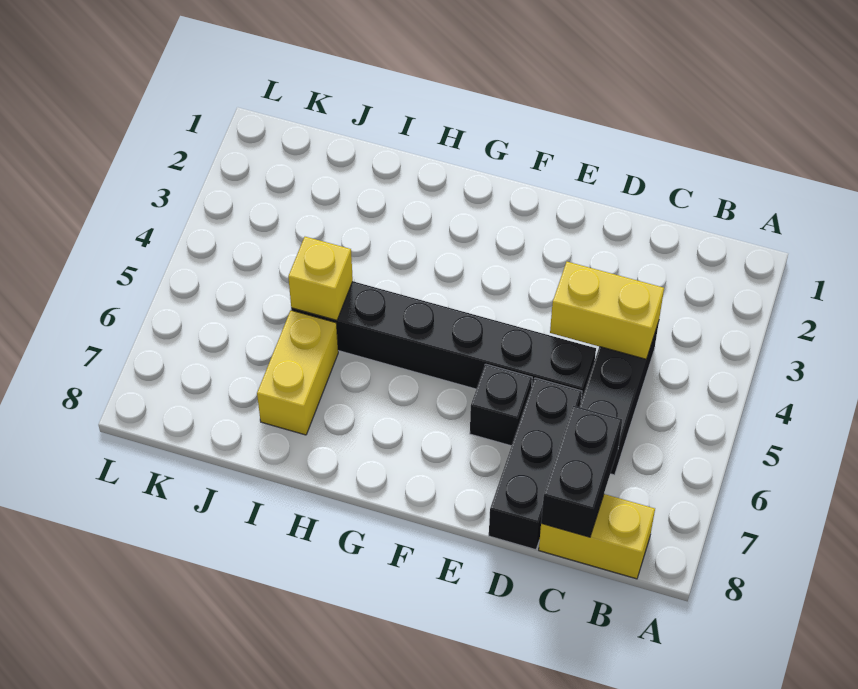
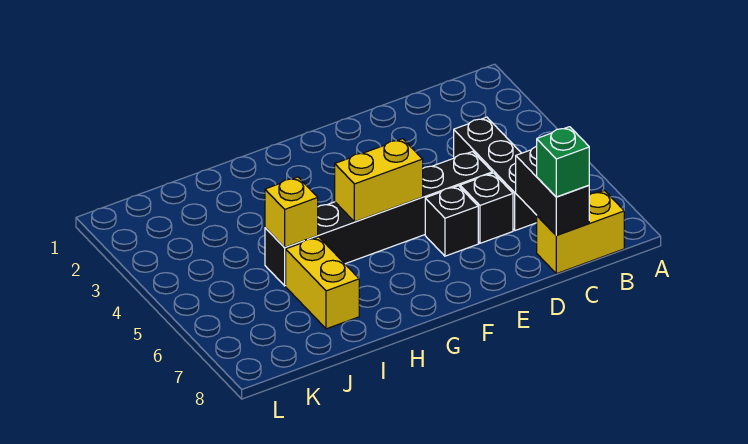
yellow brick C4:D4 level 2 -> yellow brick F5:G5 level 2
none -> green brick C8 level 3
black brick D6:D8 level 1 -> black brick D6 level 1

